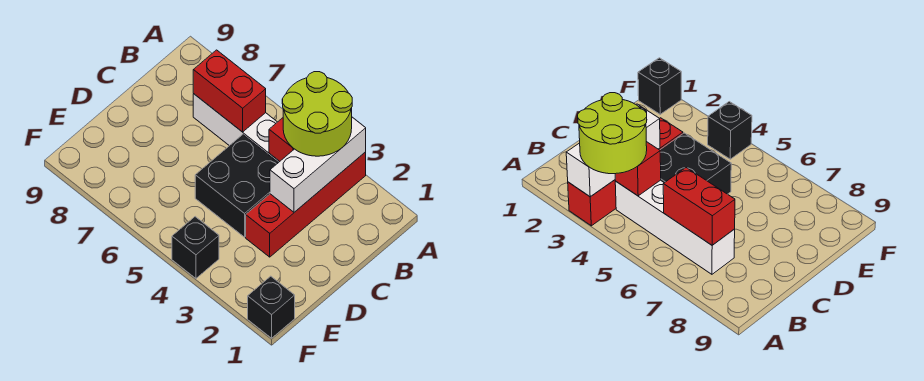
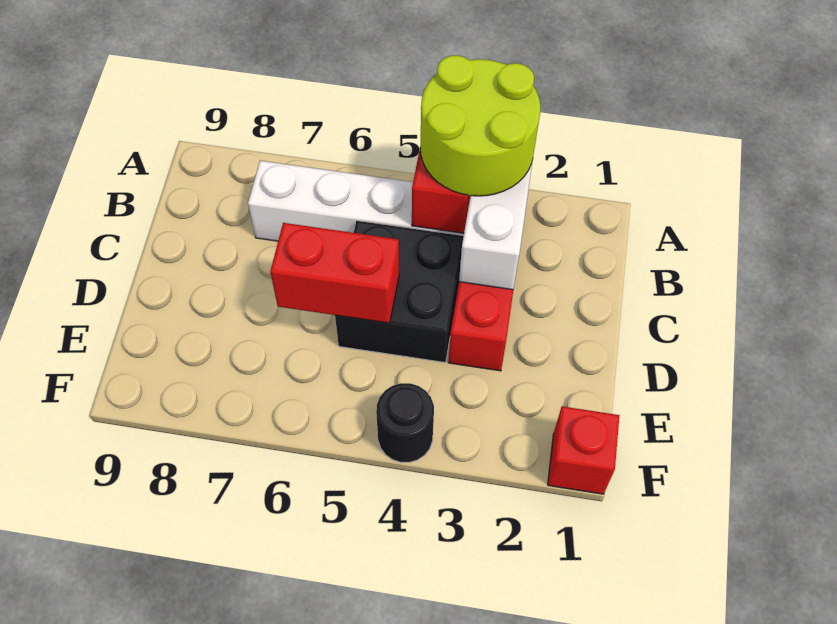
red brick B6:B7 level 2 -> red brick D5:D6 level 2
black brick F1 level 1 -> red brick F1 level 1
black brick F4 level 1 -> black round brick F4 level 1

